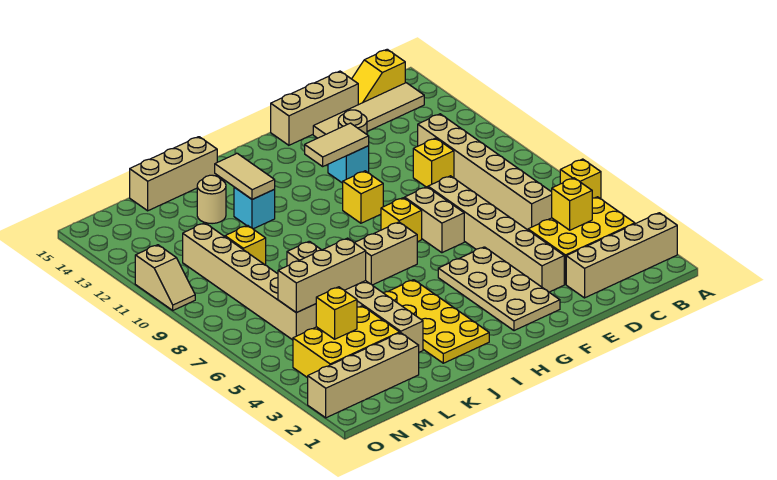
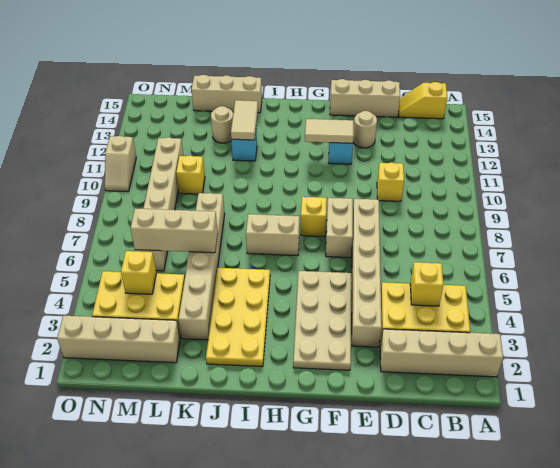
yellow brick A6 level 1 -> none
tan tile B14:E14 level 1 -> none
tan brick C6:C11 level 1 -> none
yellow brick G10 level 1 -> none

